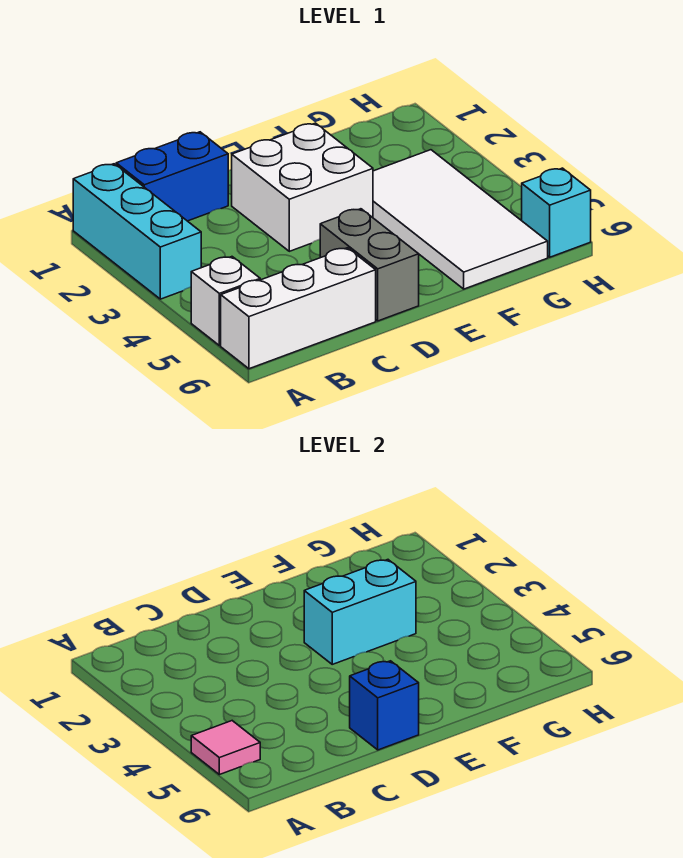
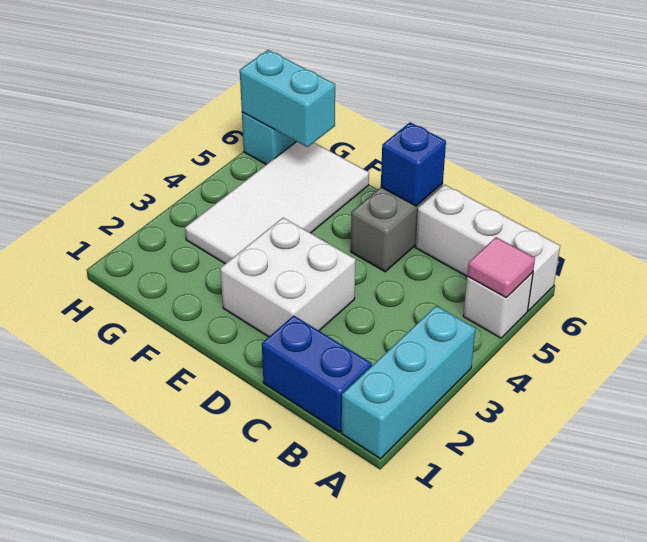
cyan brick E3:F3 level 2 -> cyan brick G6:H6 level 2

